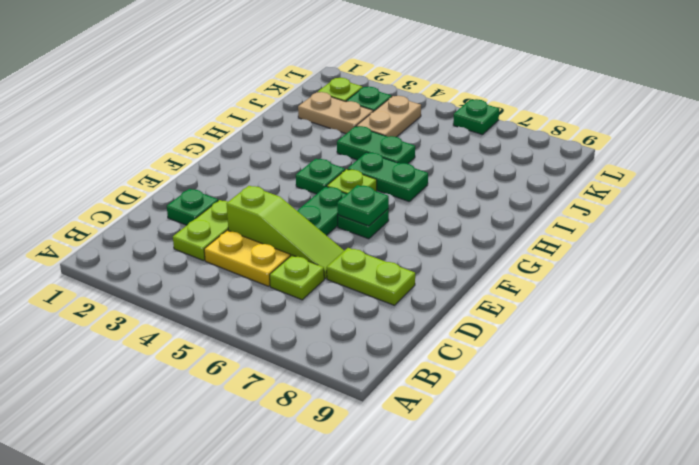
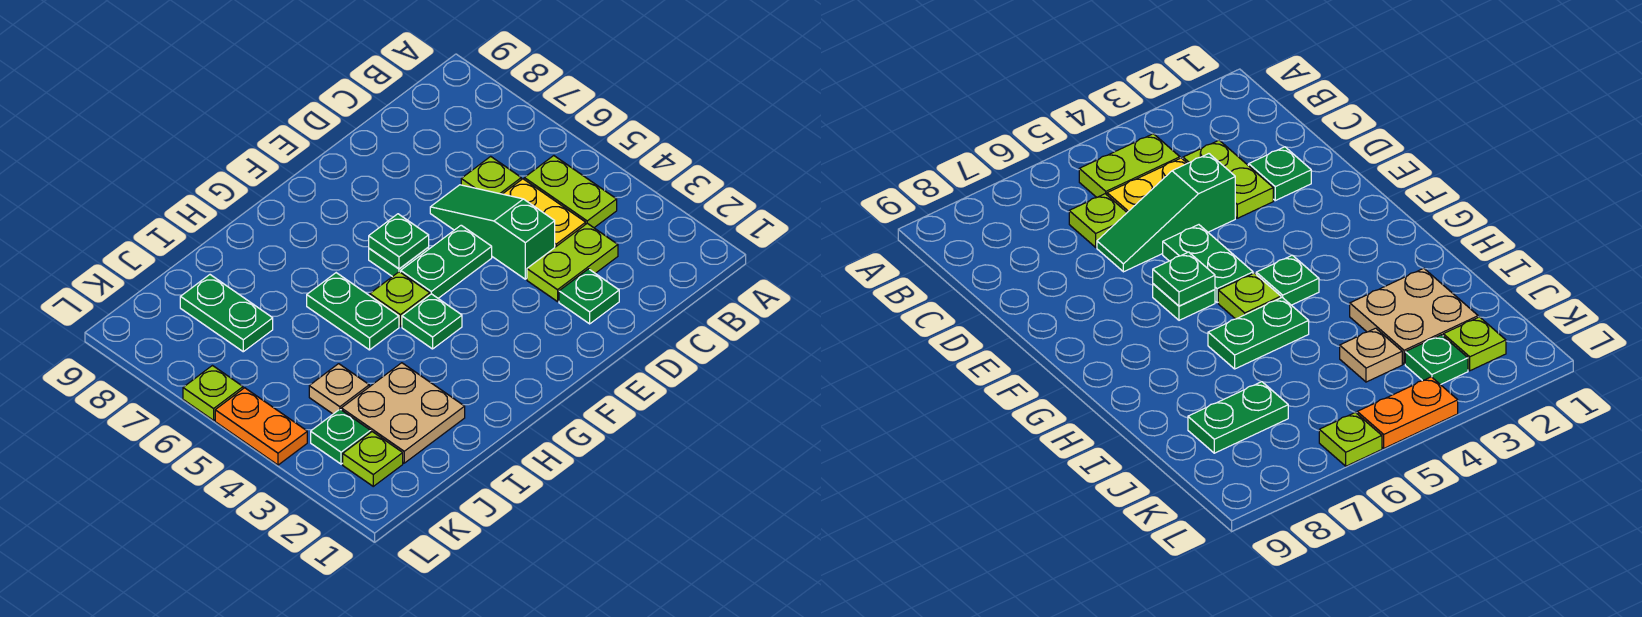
lime slope D4:D6 level 1 top 4 -> green slope D4:D6 level 1 top 4
lime plate D7:D8 level 1 -> lime plate B4:B5 level 1
green plate I4:I5 level 1 -> green plate J7:J8 level 1
tan plate J2:J3 level 1 -> tan plate I2:J3 level 1
tan plate J4:K4 level 1 -> tan plate J4 level 1
none -> orange plate L4:L5 level 1
green plate L6 level 1 -> lime plate L6 level 1

